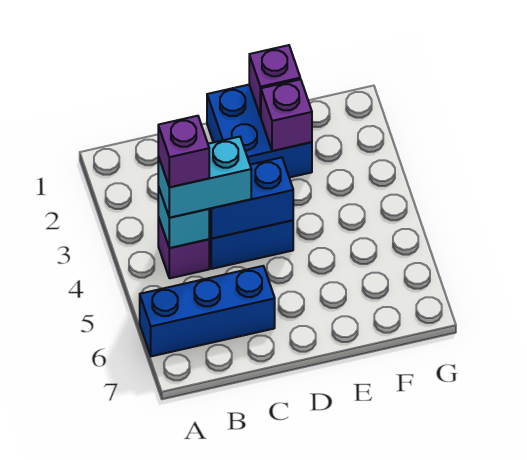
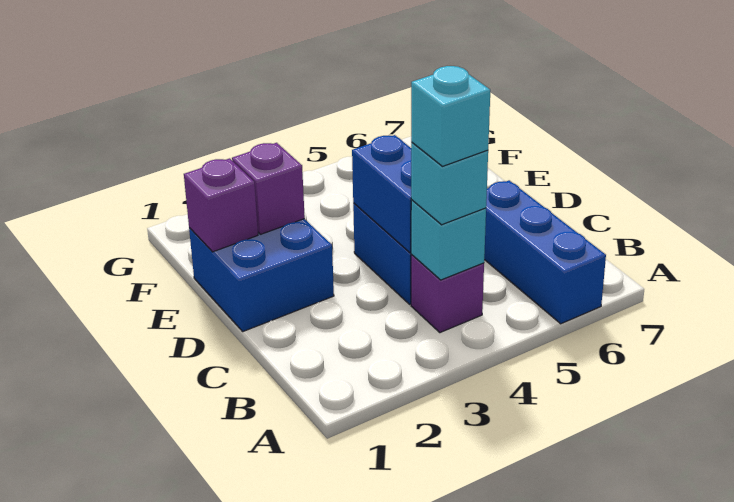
cyan brick B4:C4 level 3 -> cyan brick B4 level 3
purple brick B4 level 4 -> cyan brick B4 level 4

